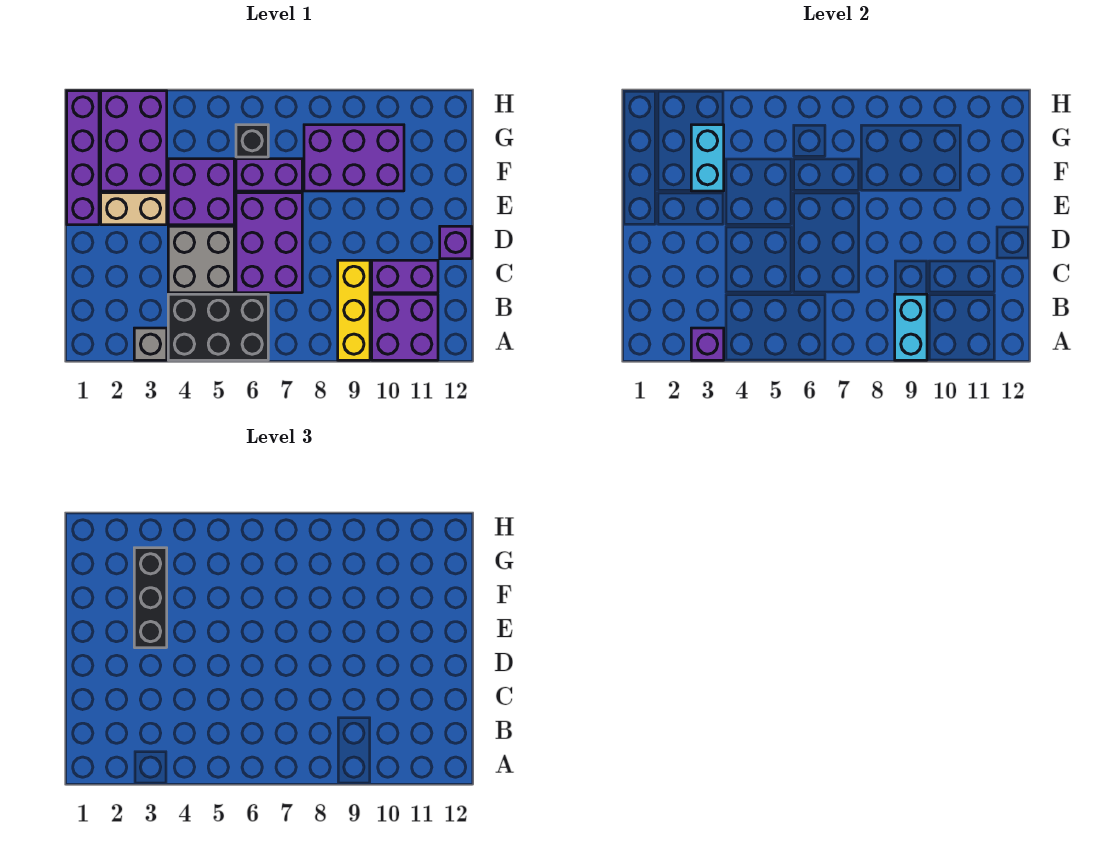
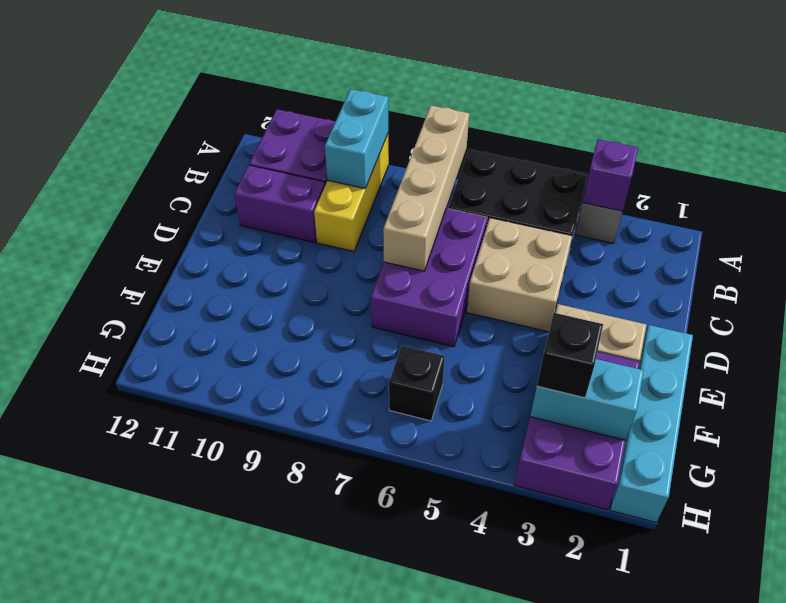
none -> tan brick A7:D7 level 2
grey brick C4:D5 level 1 -> tan brick C4:D5 level 1
purple brick D12 level 1 -> none
purple brick E1:H1 level 1 -> cyan brick E1:H1 level 1
black brick E3:G3 level 3 -> black brick G3 level 3
purple brick E4:F5 level 1 -> none
cyan brick F3:G3 level 2 -> cyan brick G2:G3 level 2
purple brick F6:F7 level 1 -> none
purple brick F8:G10 level 1 -> none

